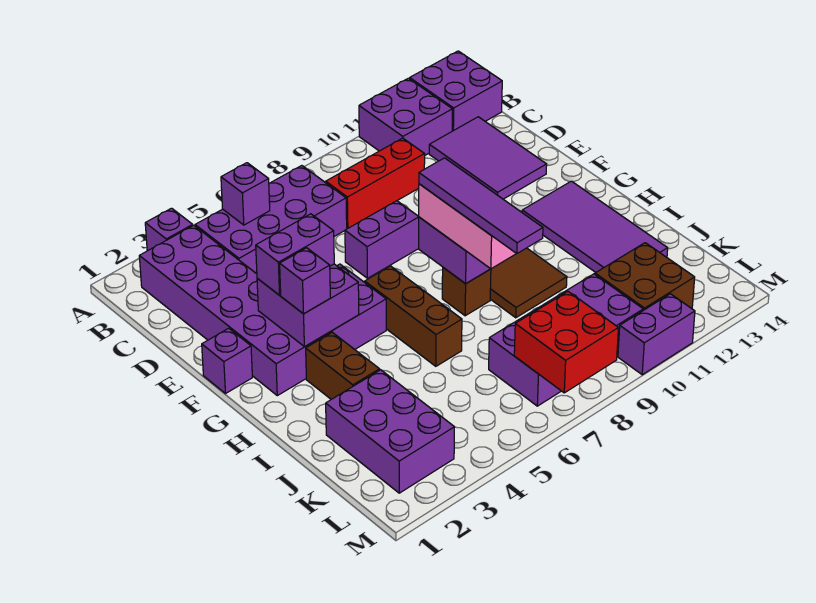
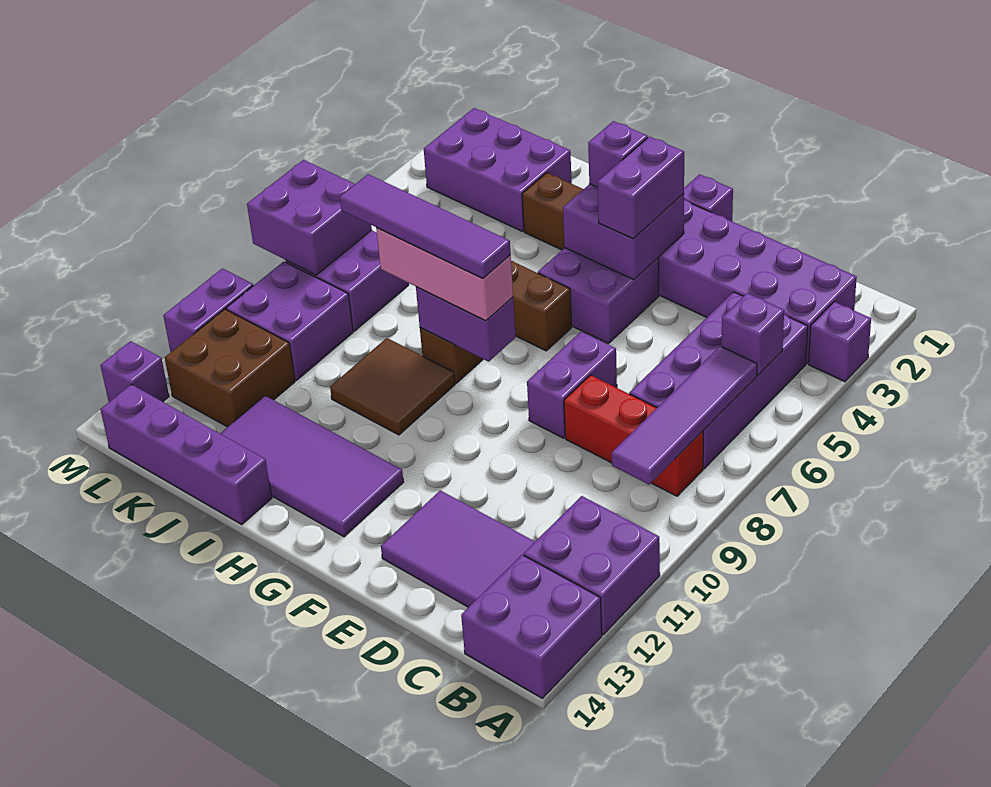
none -> purple tile B6:B9 level 2
red brick C8:C10 level 1 -> red brick B8:D8 level 1
none -> purple brick I14:L14 level 1
red brick L7:M8 level 2 -> purple brick L7:M8 level 2
none -> purple brick M13 level 1

